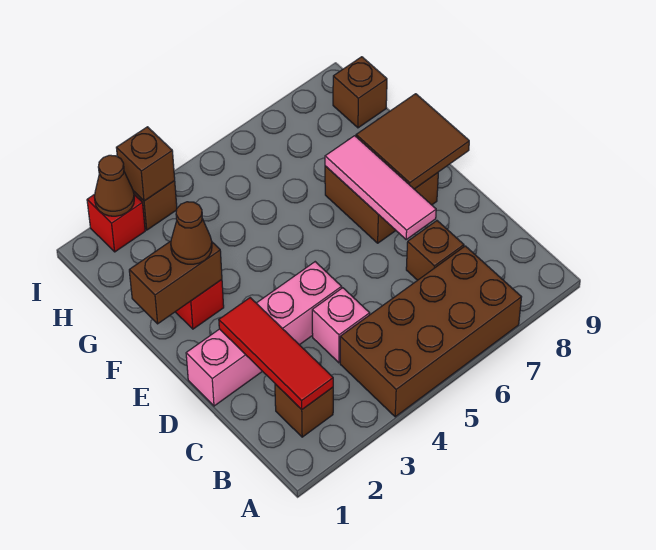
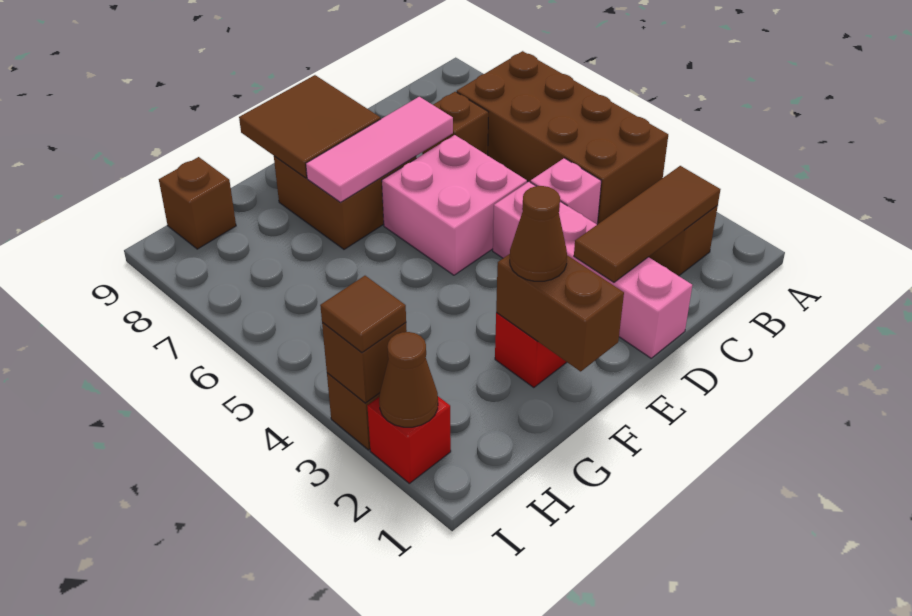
red tile B2:D2 level 2 -> brown tile B2:D2 level 2
none -> pink brick D5:E6 level 1
none -> brown tile I3 level 3

